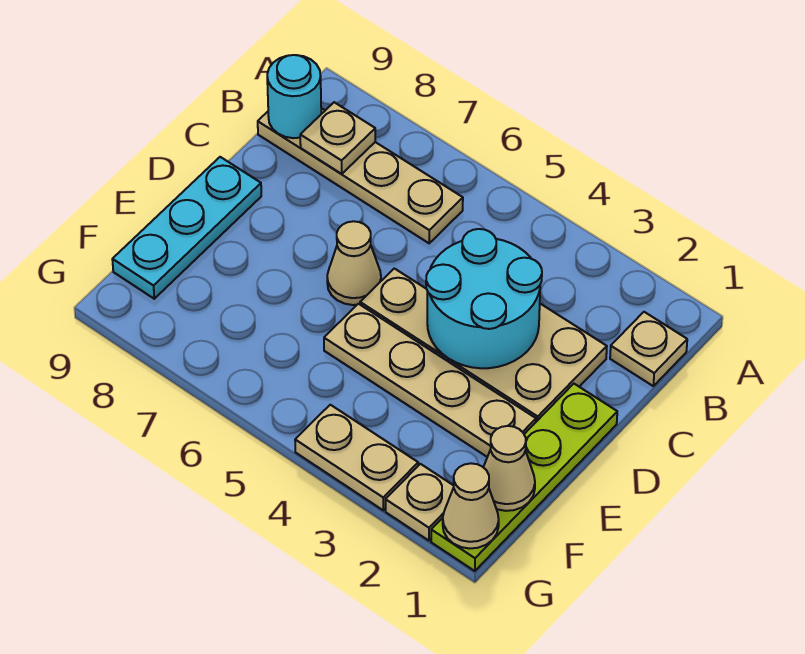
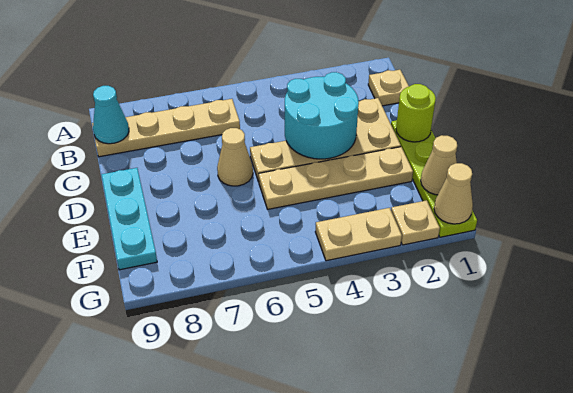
tan plate B8 level 2 -> none
cyan round brick B9 level 2 -> cyan cone B9 level 2
none -> lime round brick D1 level 2

